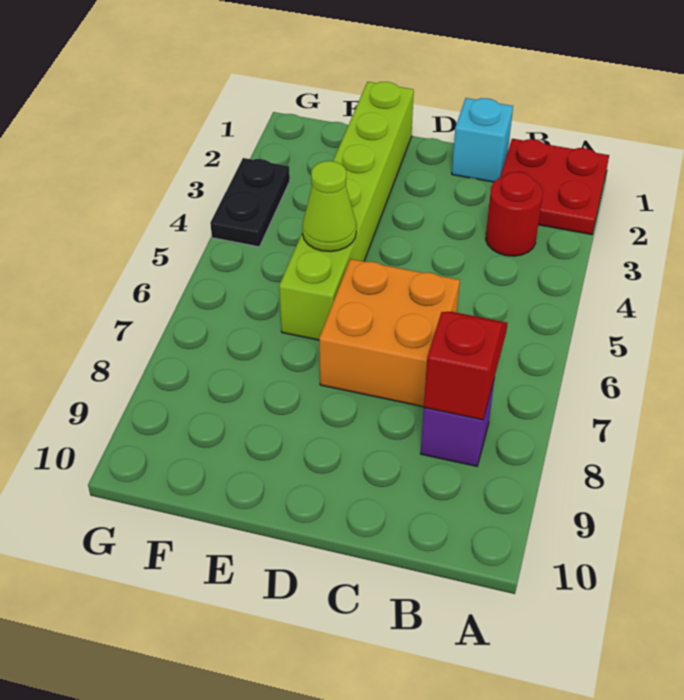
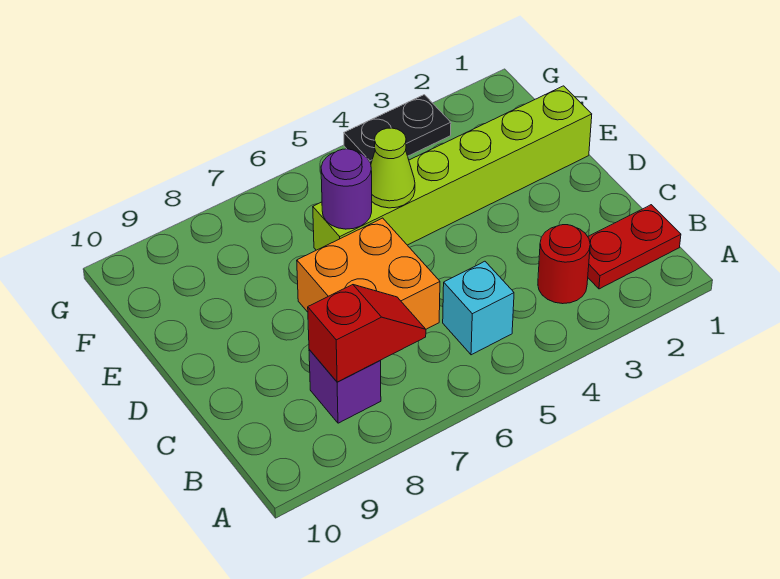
red plate A1:B2 level 1 -> red plate B1:B2 level 1
cyan brick C1 level 1 -> cyan brick B5 level 1
none -> purple round brick E6 level 2

